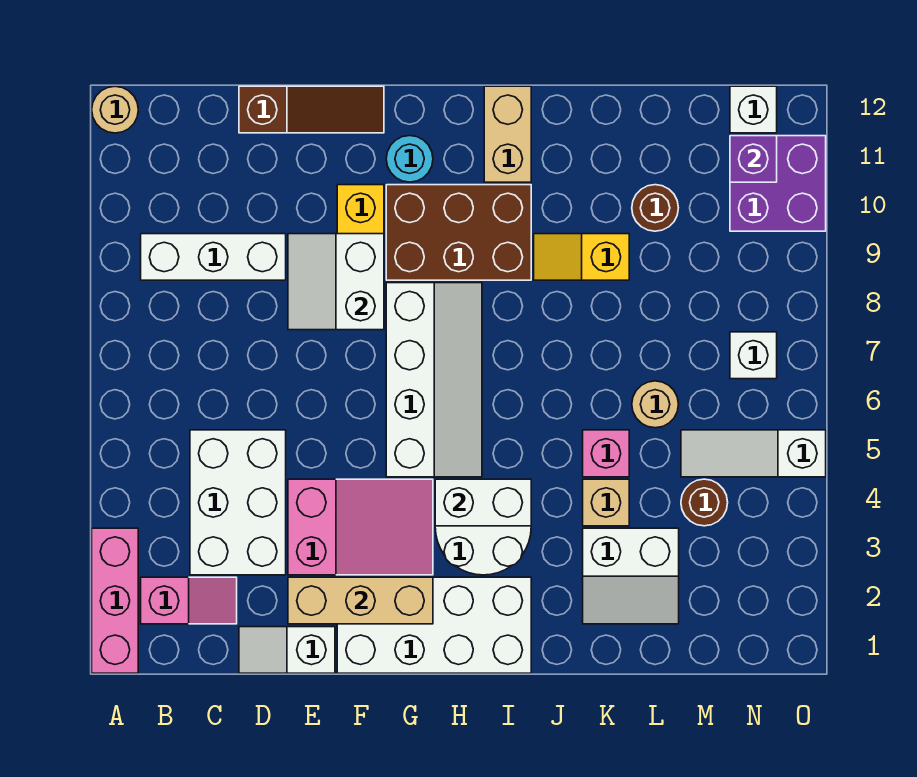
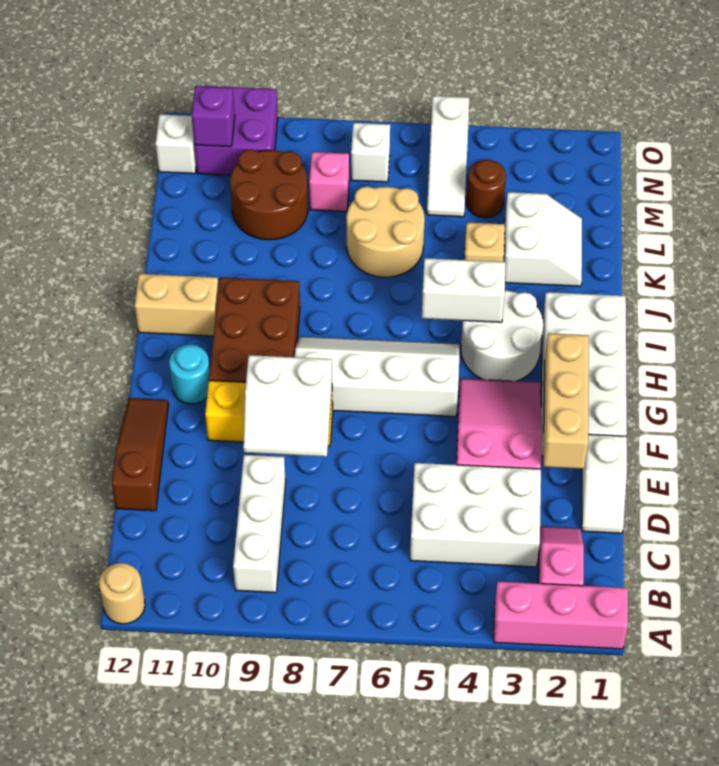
white brick H4:I4 level 2 -> white brick I4:I5 level 2
yellow slope J9:K9 level 1 top K -> none
pink brick K5 level 1 -> pink brick M8 level 1
tan round brick L6 level 1 -> tan round brick K6:L7 level 1
brown round brick L10 level 1 -> brown round brick L9:M10 level 1

